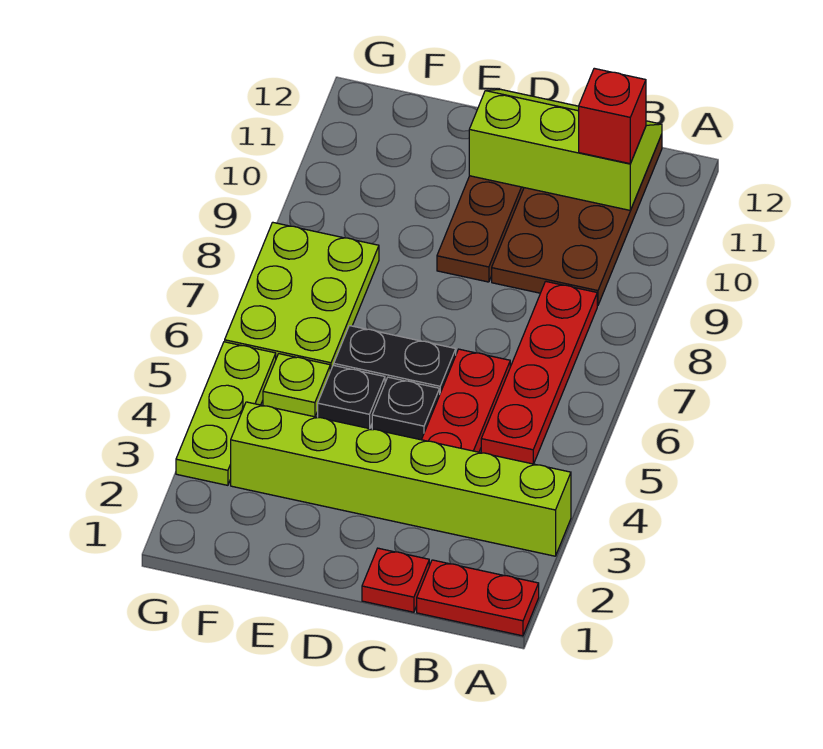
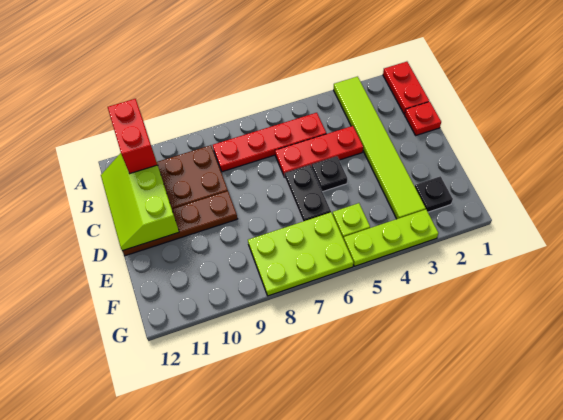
lime brick A3:F3 level 1 -> lime tile A3:F3 level 1
red brick B11 level 3 -> red brick A11:B11 level 3
black plate E5 level 1 -> black plate F2 level 1

